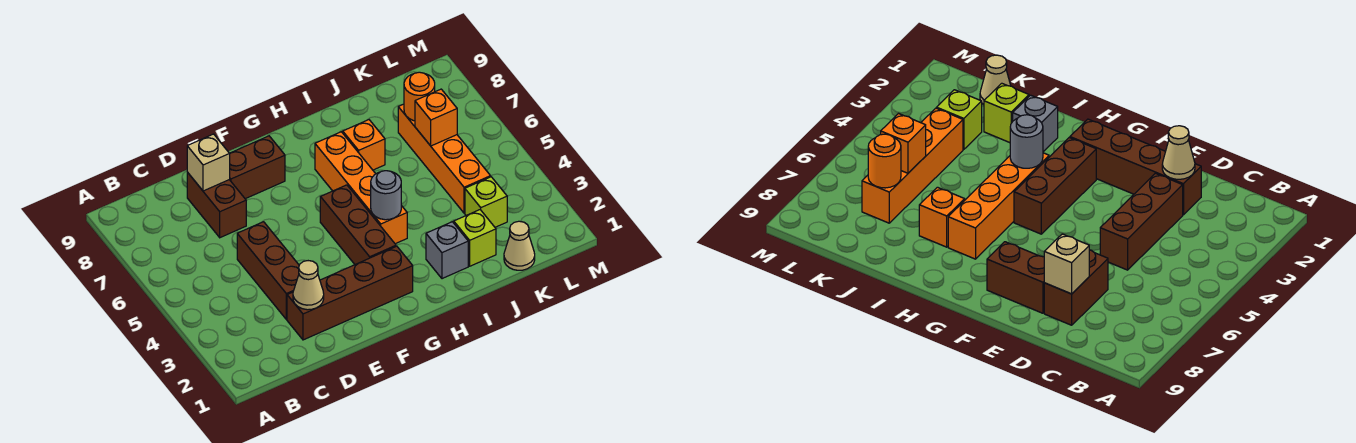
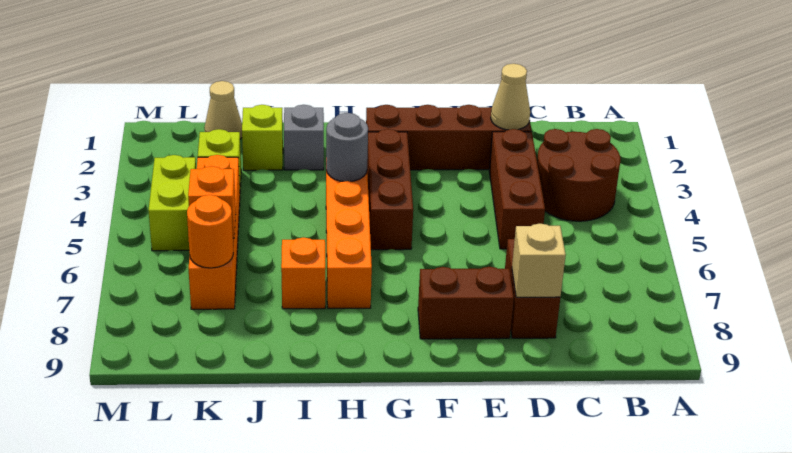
none -> brown round brick B3:C4 level 1
none -> lime brick L4:L5 level 1

